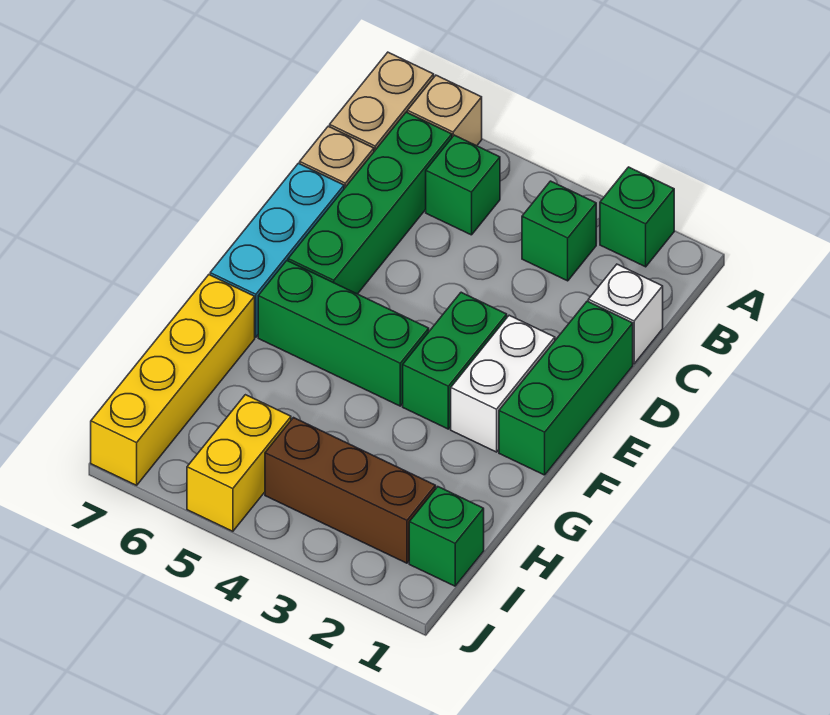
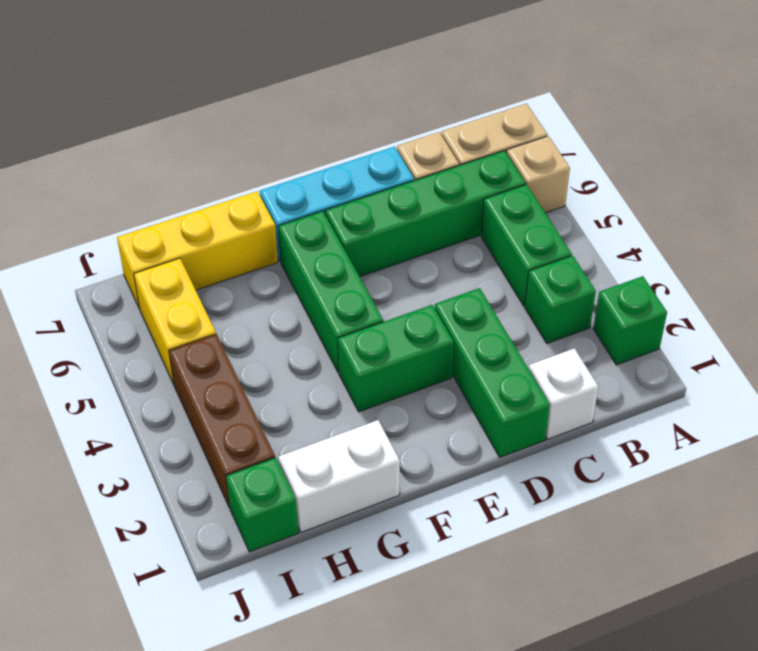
green brick B5 level 1 -> green brick B4:B5 level 1
green brick D1:F1 level 1 -> green brick D1:D3 level 1
white brick E2:F2 level 1 -> white brick G1:H1 level 1
yellow brick G7:J7 level 1 -> yellow brick G7:I7 level 1
yellow brick I5:J5 level 1 -> yellow brick I5:I6 level 1

